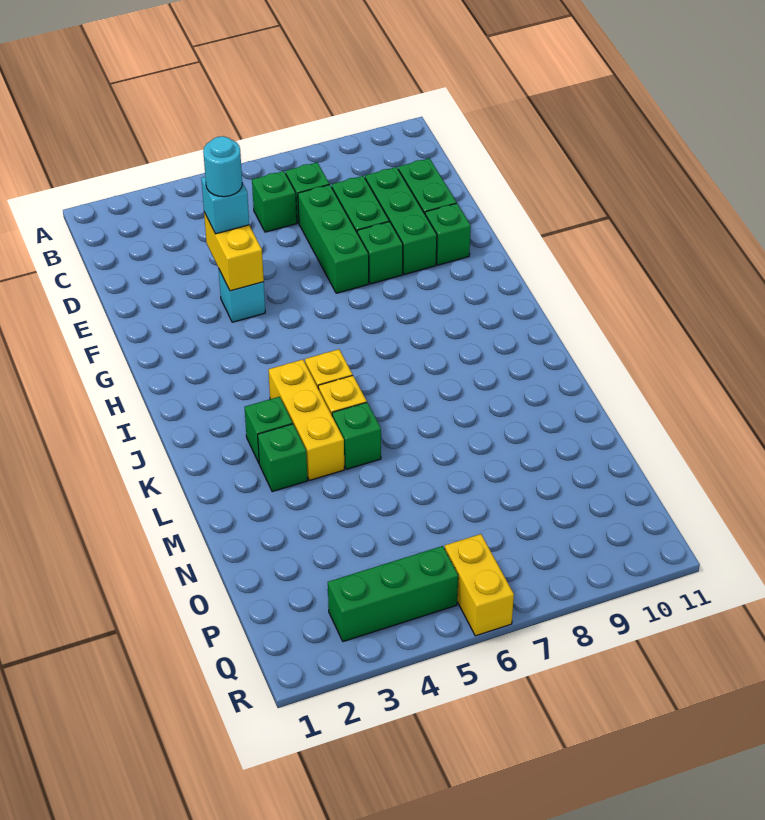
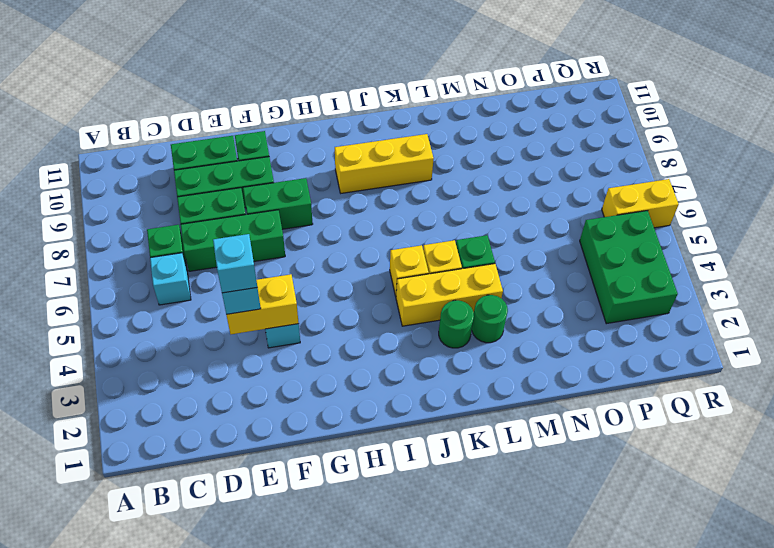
green brick C6 level 1 -> cyan brick C6 level 1
cyan round brick E4 level 4 -> cyan brick E4 level 4
green brick F8 level 1 -> green brick F8:G8 level 1
none -> yellow brick I9:K9 level 1
green brick K3 level 1 -> green round brick K3 level 1
green brick L3 level 1 -> green round brick L3 level 1
green brick Q3:Q5 level 1 -> green brick P3:Q5 level 1

